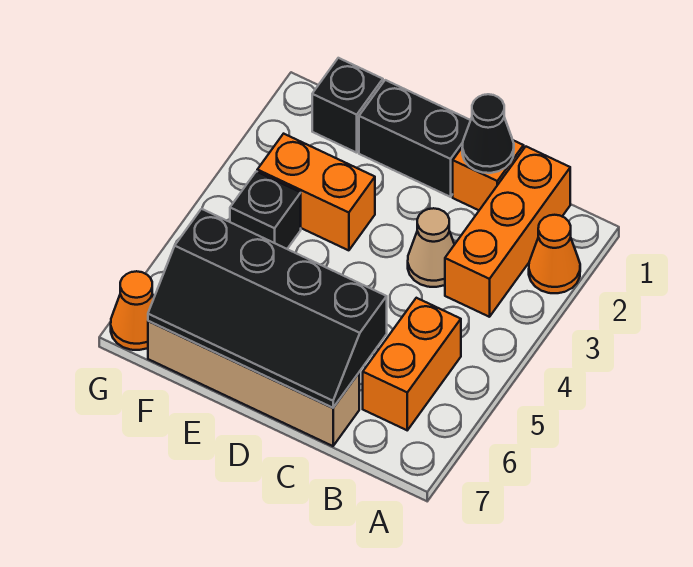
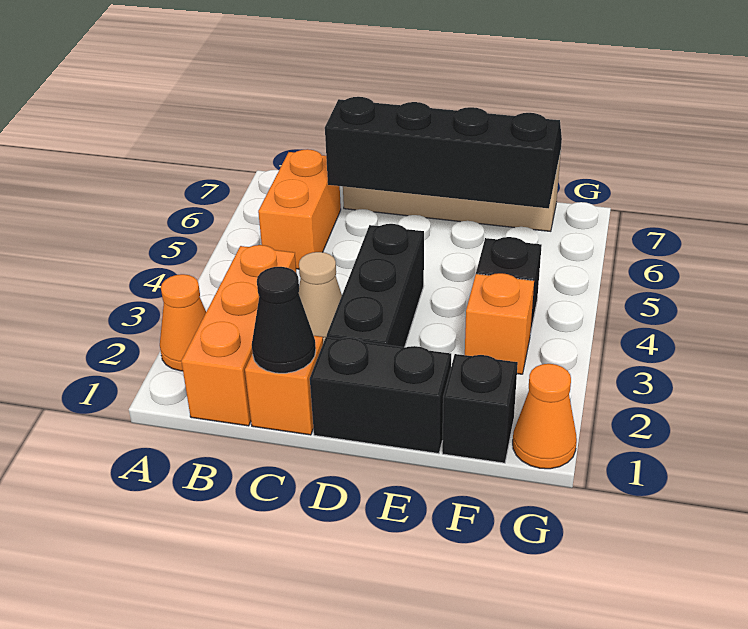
none -> black brick D2:D4 level 1
orange brick E3:F3 level 1 -> orange brick F3 level 1
orange cone G7 level 1 -> orange cone G1 level 1

